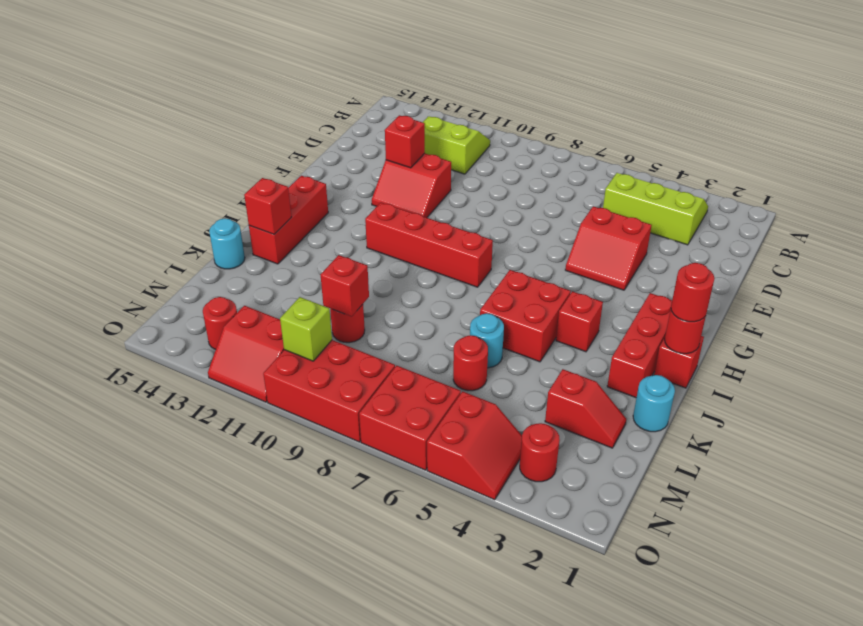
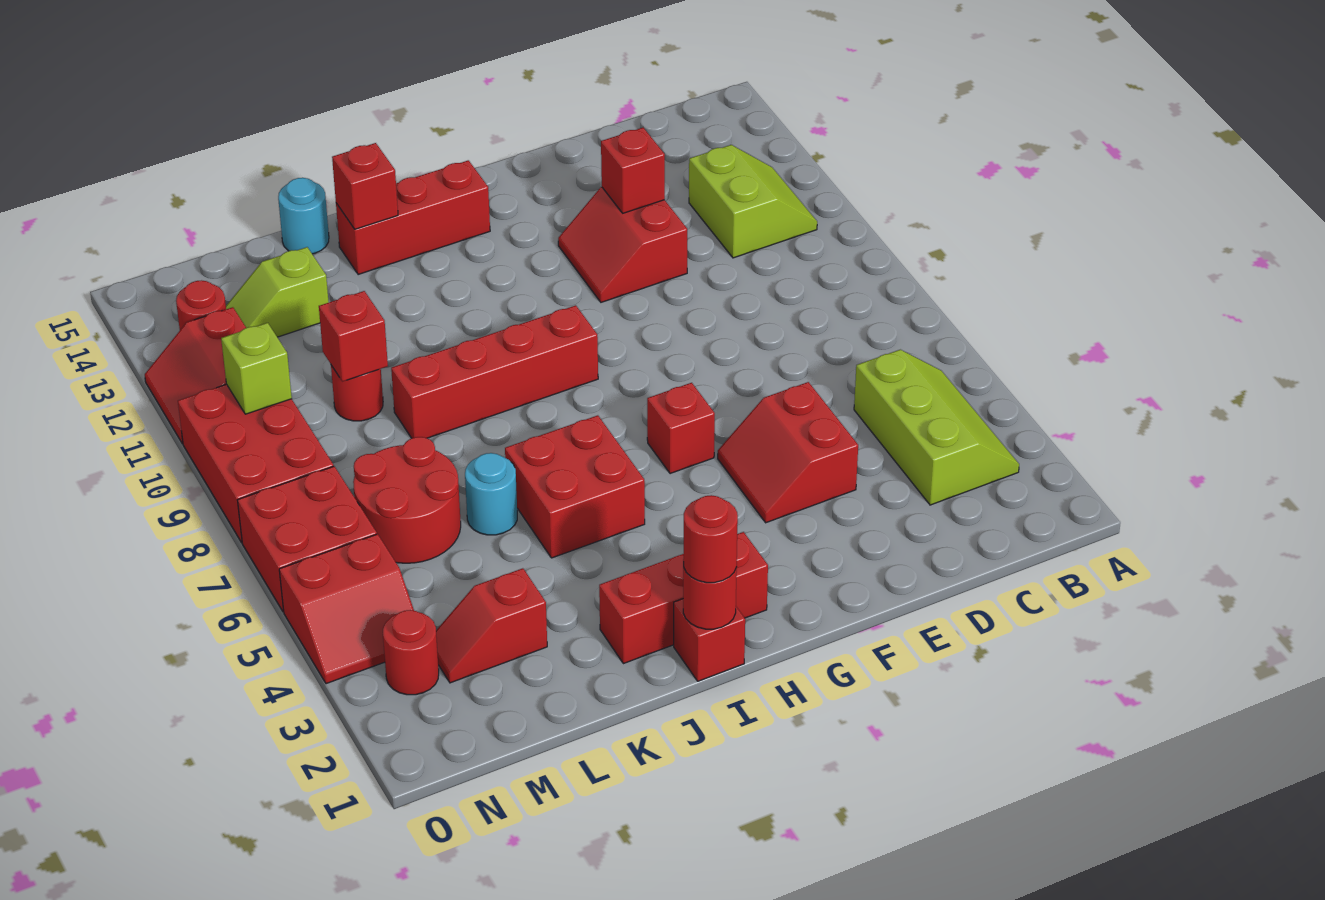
red brick H8:H11 level 1 -> red brick H9:K9 level 1
red brick I4 level 1 -> red brick G6 level 1
cyan round brick K1 level 1 -> none
red slope L2:L3 level 1 top 3 -> red slope L3:M3 level 1 top L
red round brick L6 level 1 -> red round brick L6:M7 level 1
none -> lime slope L13:M13 level 1 top L

